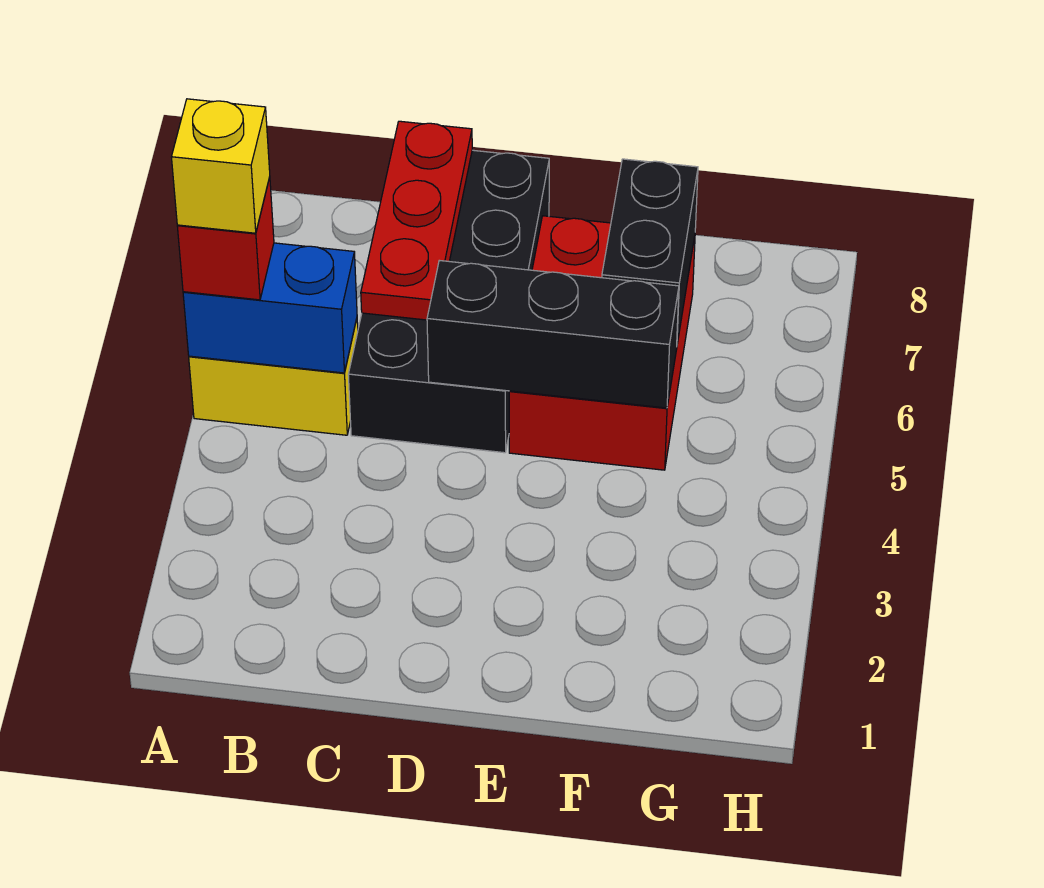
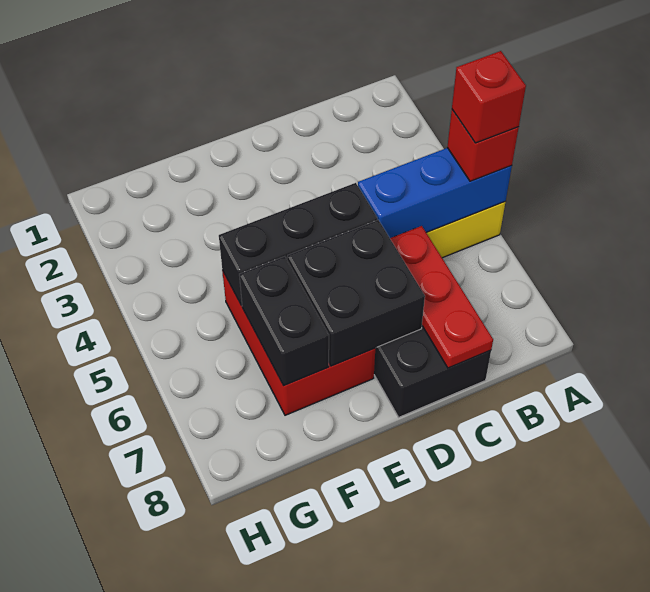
blue brick A5:B5 level 2 -> blue brick A5:C5 level 2
yellow brick A5 level 4 -> red brick A5 level 4
none -> black brick D6:E7 level 2

